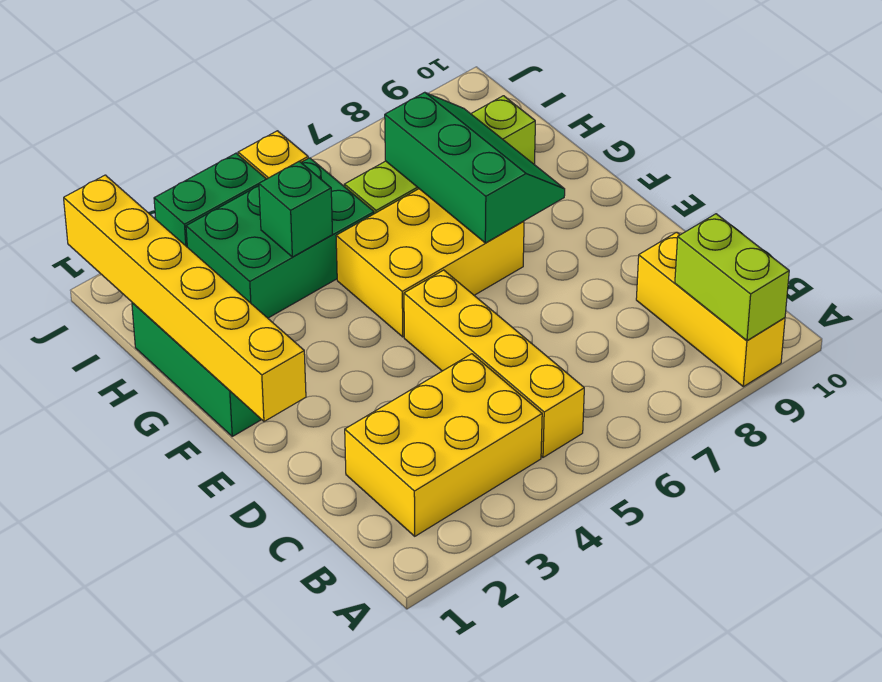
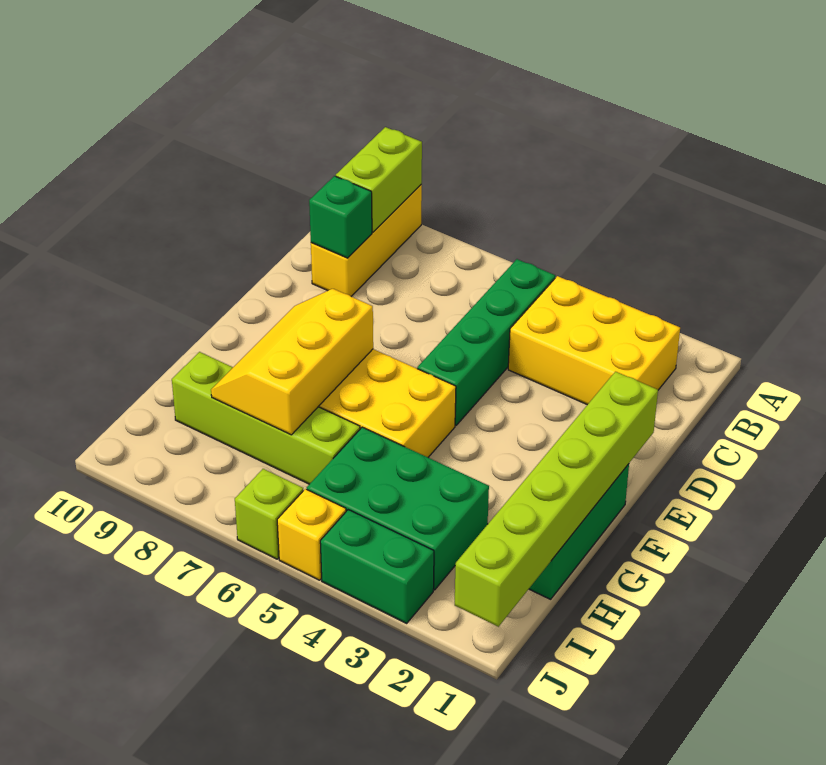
yellow brick B5:E5 level 1 -> green brick B5:E5 level 1
yellow brick E1:J1 level 2 -> lime brick E1:J1 level 2
green slope F7:H8 level 2 top 7 -> yellow slope F7:H8 level 2 top 7
green brick H4 level 2 -> green brick C9 level 2
none -> lime brick J6 level 1

